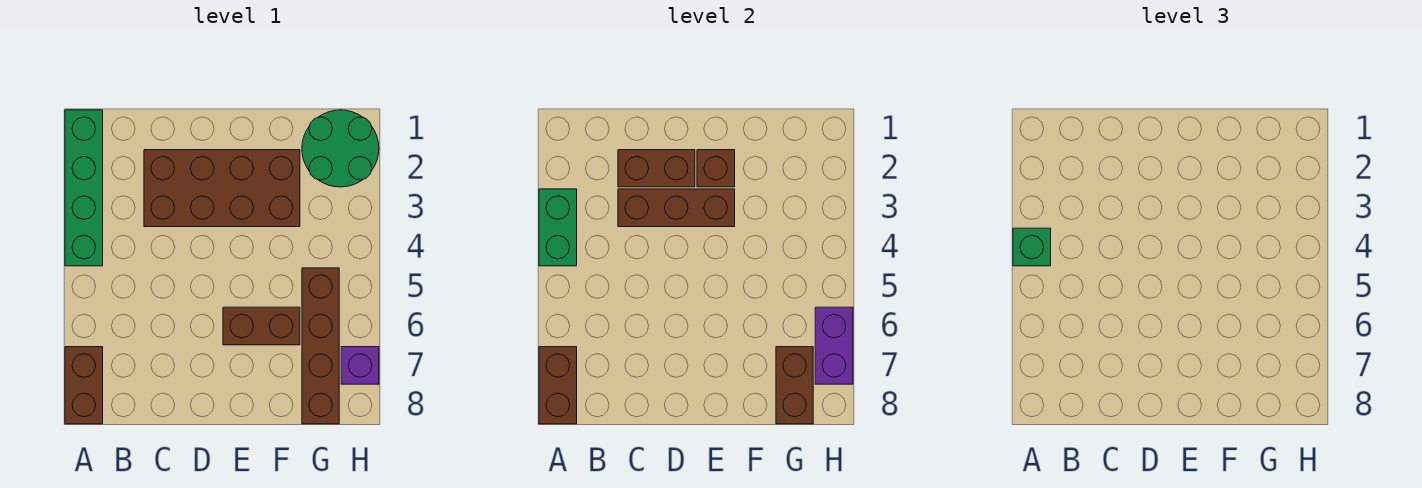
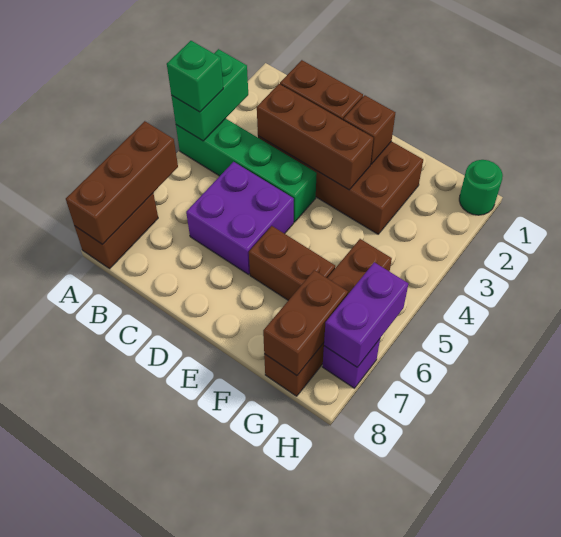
green brick A1:A4 level 1 -> green brick A4:D4 level 1
brown brick A7:A8 level 2 -> brown brick A6:A8 level 2
none -> purple brick C5:D6 level 1
green round brick G1:H2 level 1 -> green round brick H1 level 1

